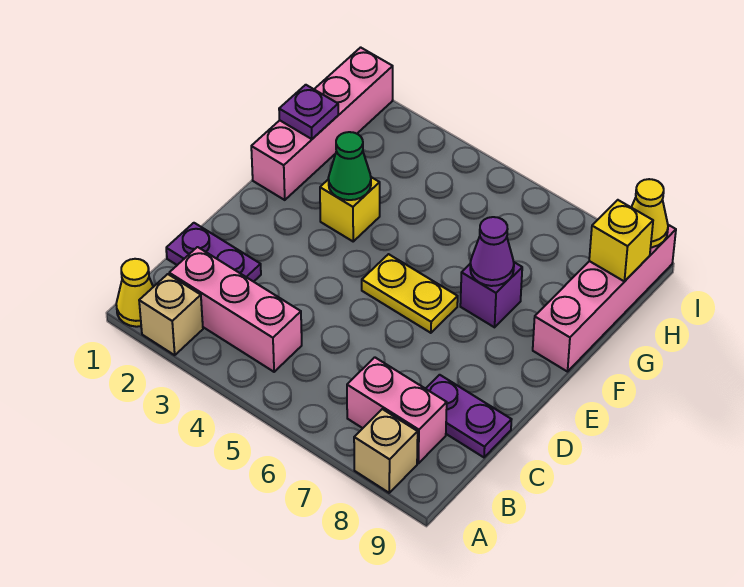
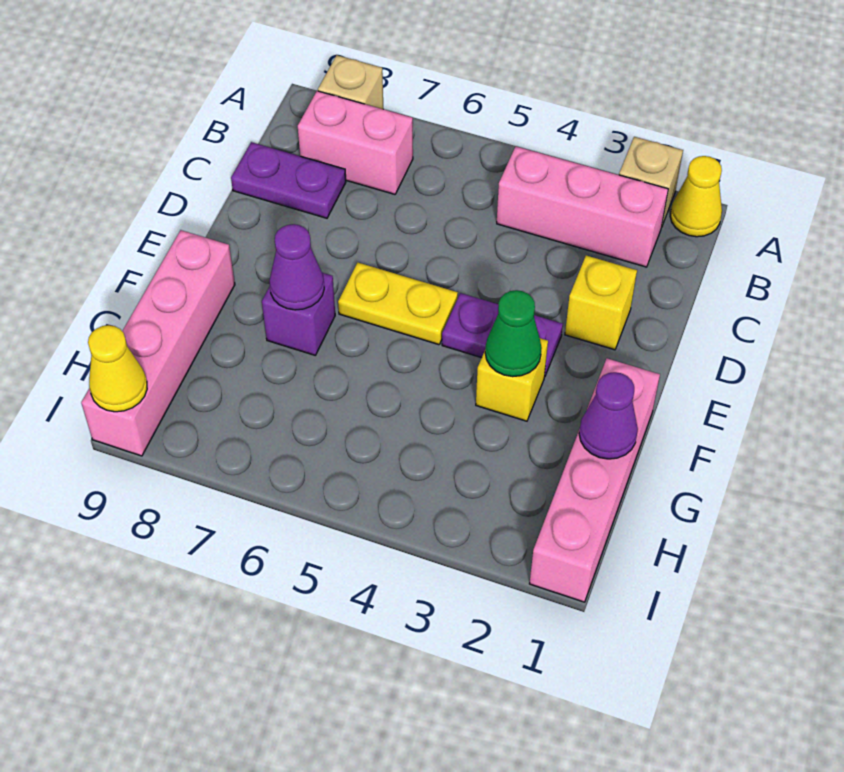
purple plate C1:C2 level 1 -> purple plate E3:E4 level 1
purple plate G1 level 2 -> purple cone G1 level 2
yellow brick H9 level 2 -> yellow brick D2 level 1

